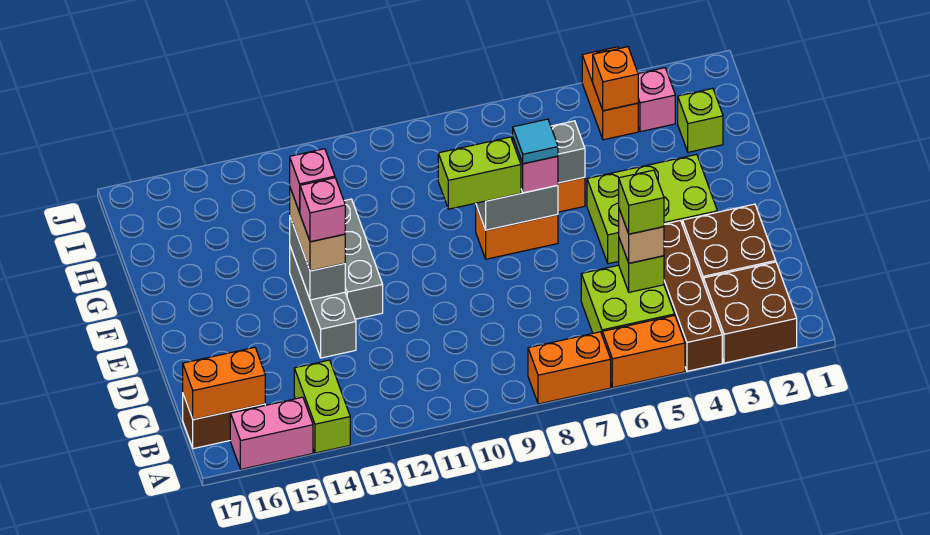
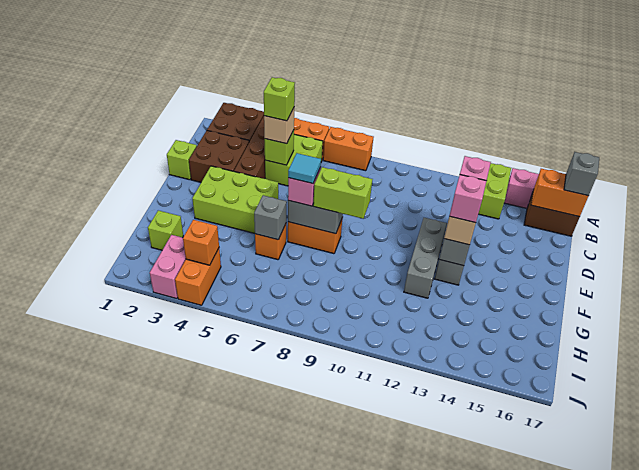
none -> grey brick B17 level 3
none -> lime brick D1 level 1
pink brick I3 level 1 -> pink brick I3:J3 level 1

